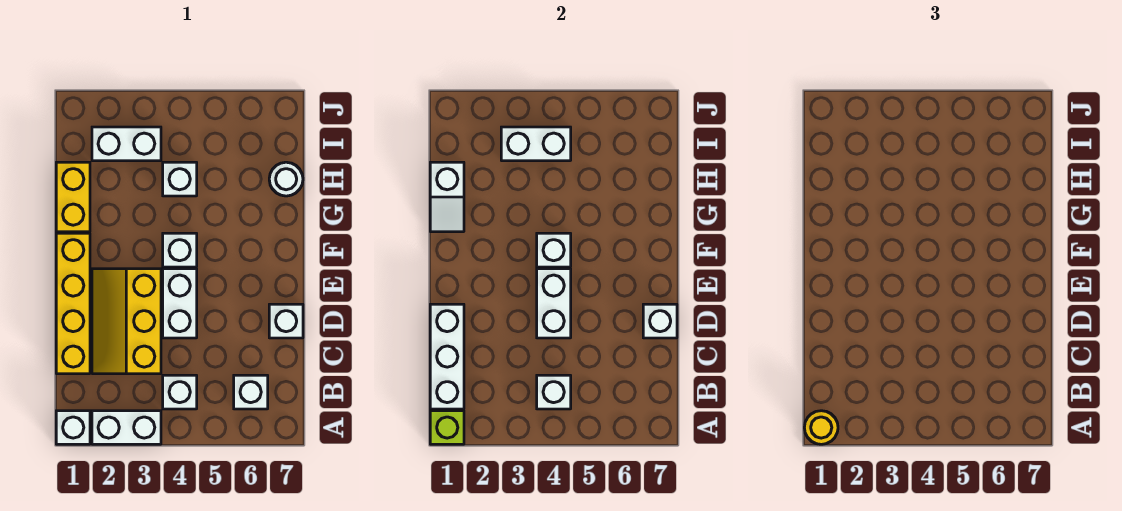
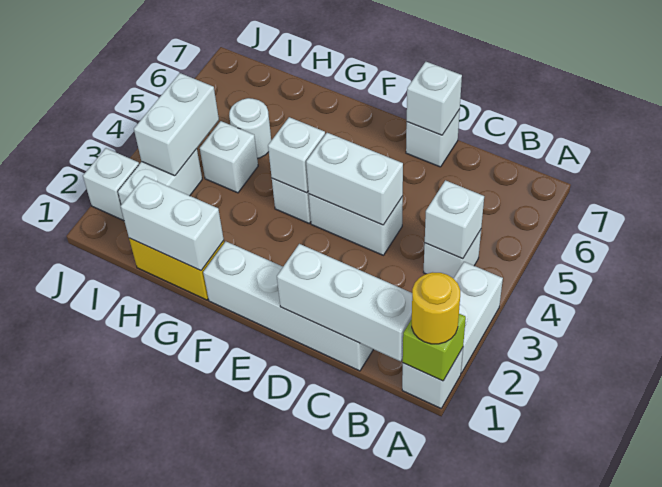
white brick B6 level 1 -> white brick J2 level 1
yellow brick C1:F1 level 1 -> white brick C1:F1 level 1
yellow slope C2:E3 level 1 top 3 -> none
white slope G1:H1 level 2 top H -> white brick G1:H1 level 2
white round brick H7 level 1 -> white round brick H5 level 1

